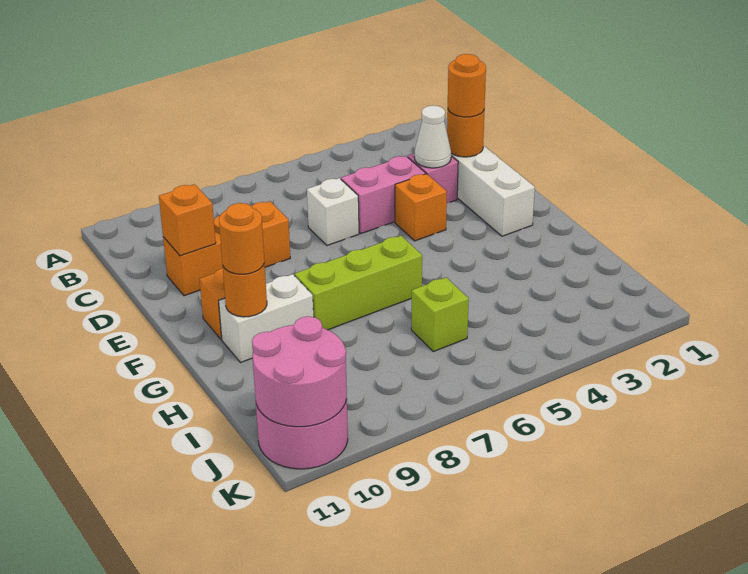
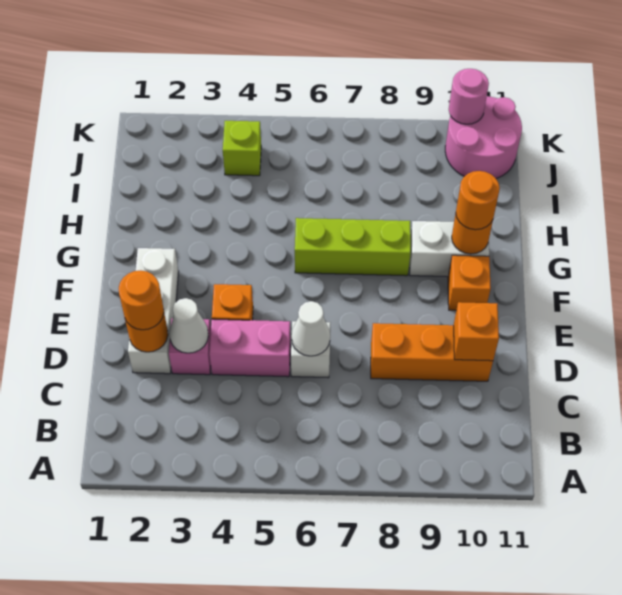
none -> white cone D6 level 2
lime brick I6 level 1 -> lime brick J4 level 1
pink round brick J10:K11 level 2 -> pink round brick K10 level 2

